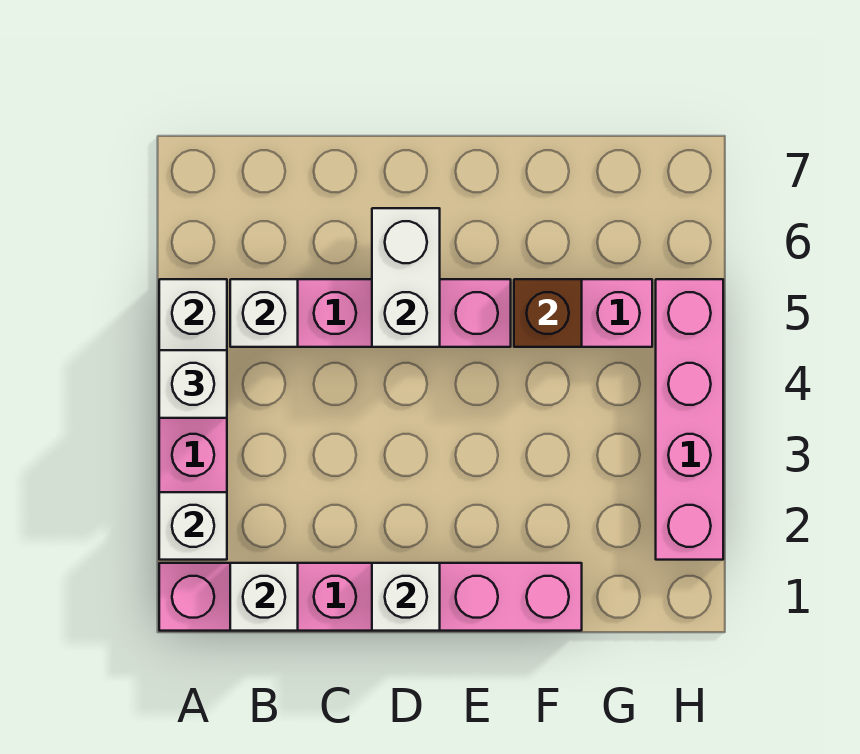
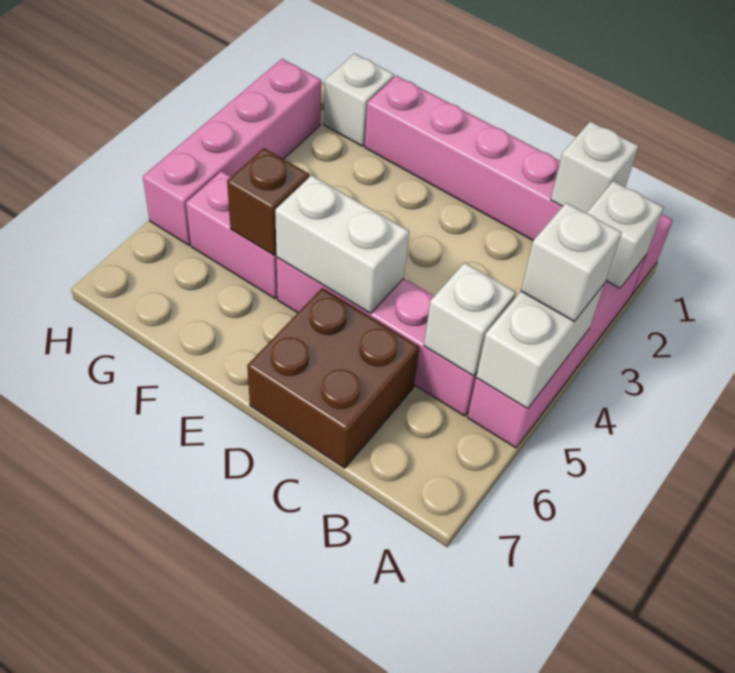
none -> brown brick C6:D7 level 1
white brick D1 level 2 -> white brick G1 level 1
white brick D5:D6 level 2 -> white brick D5:E5 level 2

